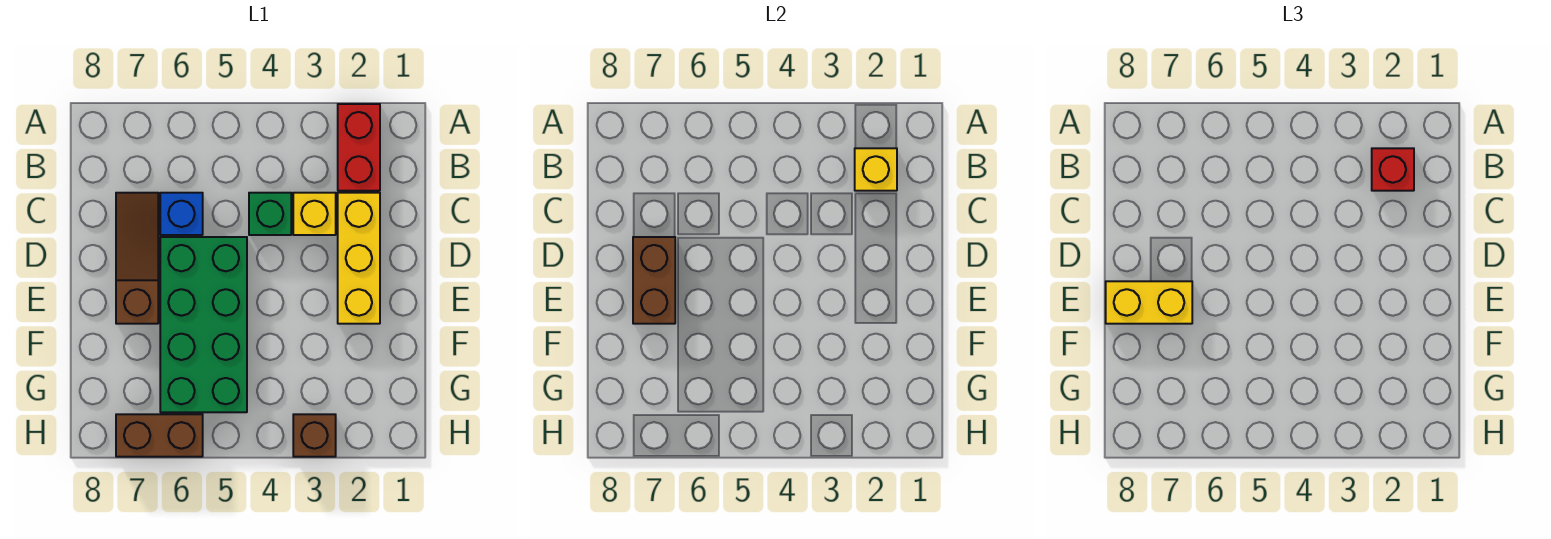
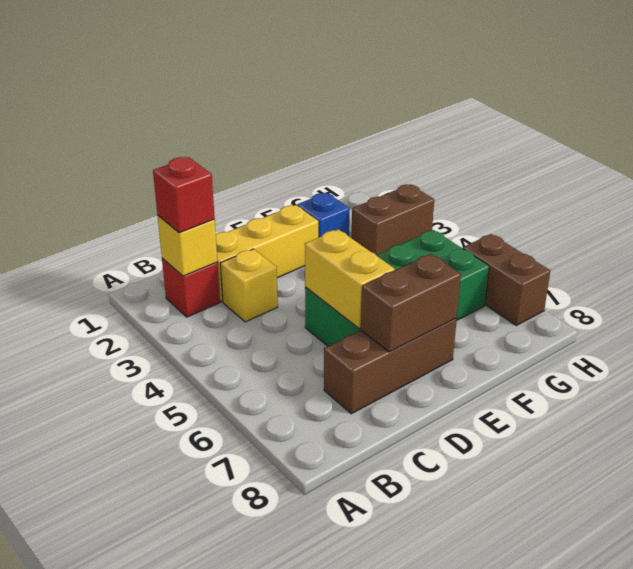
red brick A2:B2 level 1 -> red brick B2 level 1
green brick C4 level 1 -> none
blue brick C6 level 1 -> blue brick F2 level 1
brown slope C7:E7 level 1 top E -> brown brick C7:E7 level 1
yellow brick E7:E8 level 3 -> yellow brick D5:D6 level 2
brown brick H3 level 1 -> brown brick G3:H3 level 1

